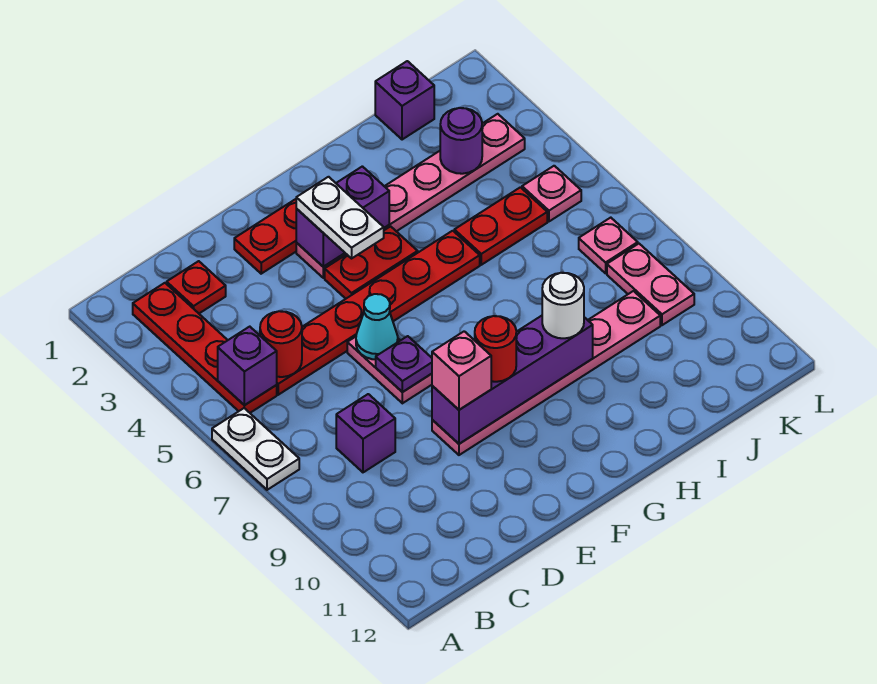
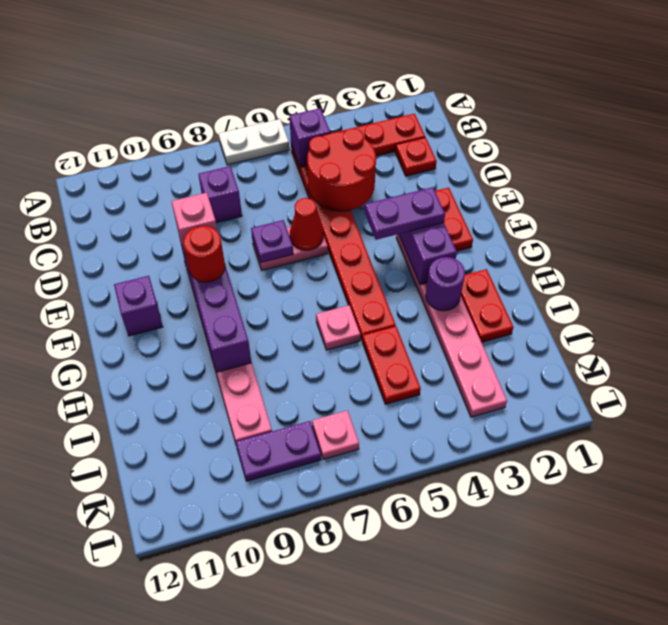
red round brick C5 level 2 -> red round brick C4:D5 level 2
cyan cone E6 level 2 -> red cone E6 level 2
white plate F3:F4 level 3 -> purple plate F3:F4 level 3
red plate F4:G4 level 1 -> red plate H2:I2 level 1
white round brick H9 level 3 -> none
purple brick J1 level 1 -> purple brick F11 level 1
purple round brick J3 level 2 -> purple round brick H3 level 2
pink plate K5 level 1 -> pink plate H6 level 1
pink plate K8:K9 level 1 -> purple plate K8:K9 level 1

